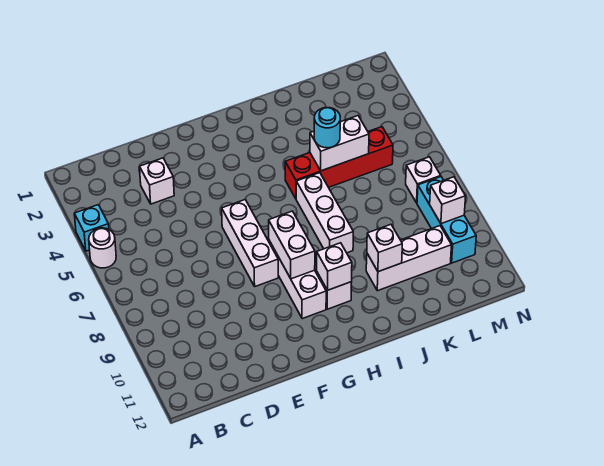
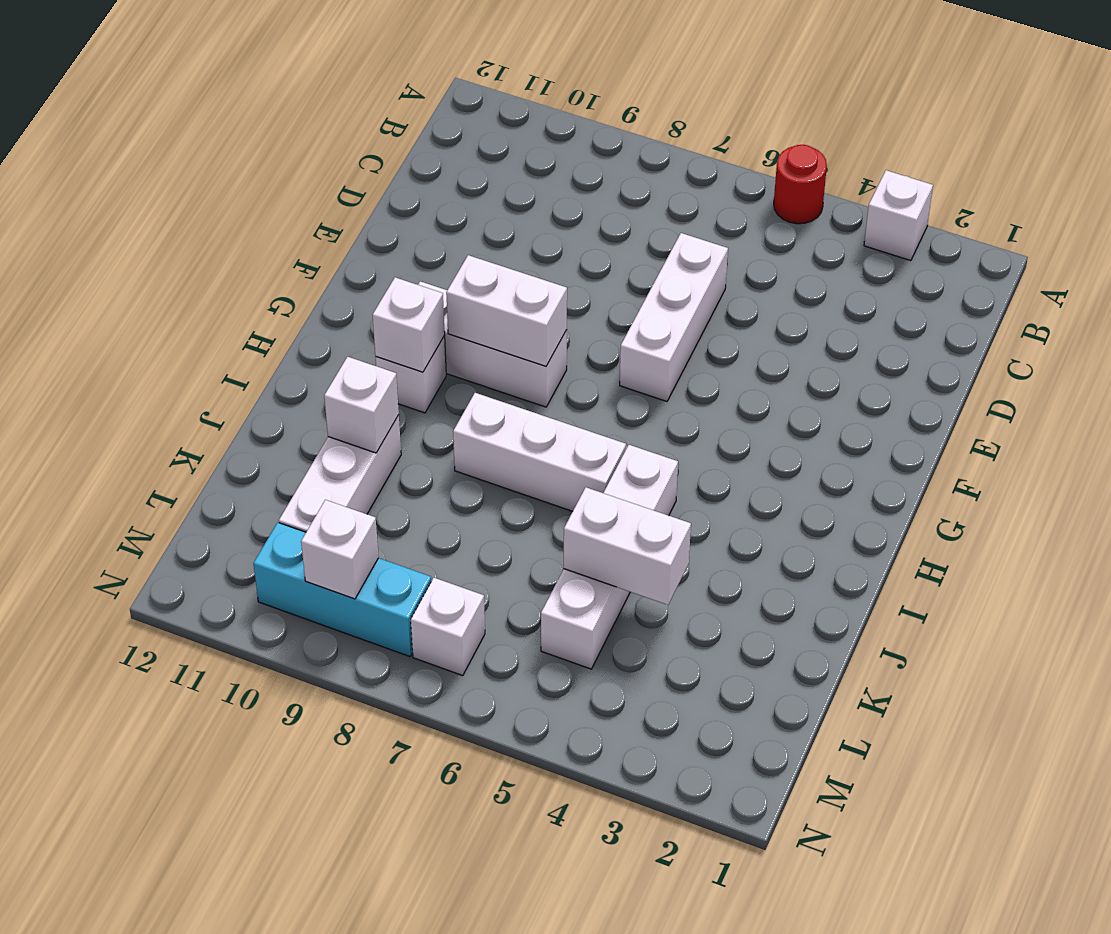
cyan brick A4 level 1 -> none
white round brick A5 level 1 -> red round brick A5 level 1
white brick D3 level 1 -> white brick A3 level 1
white brick F6:F8 level 1 -> white brick D6:F6 level 1
red brick I5:L5 level 1 -> white brick I5:L5 level 1
white brick J5:K5 level 2 -> white brick K4:K5 level 2
cyan round brick J5 level 3 -> none

